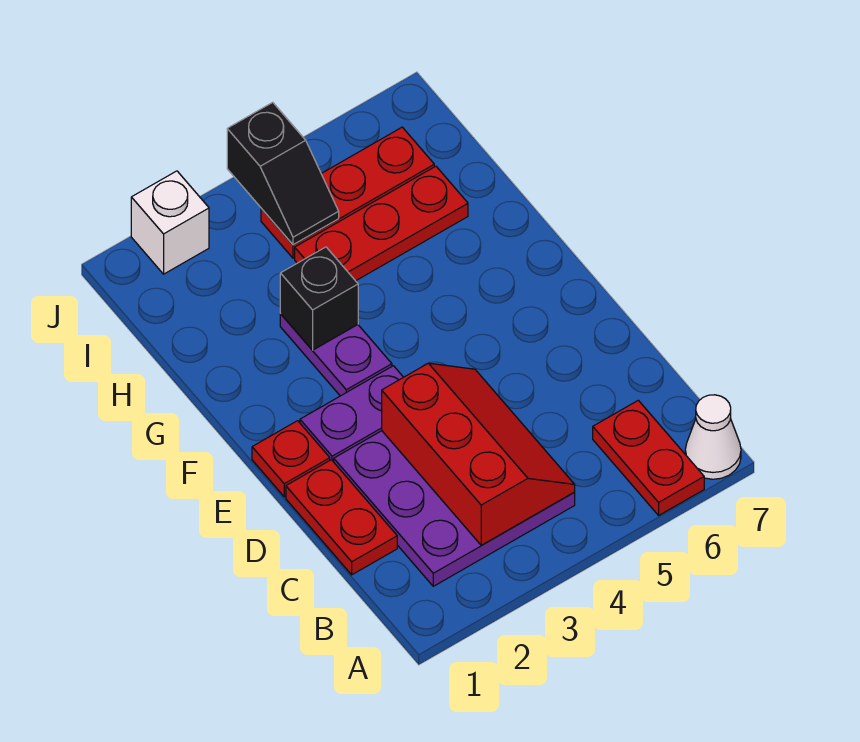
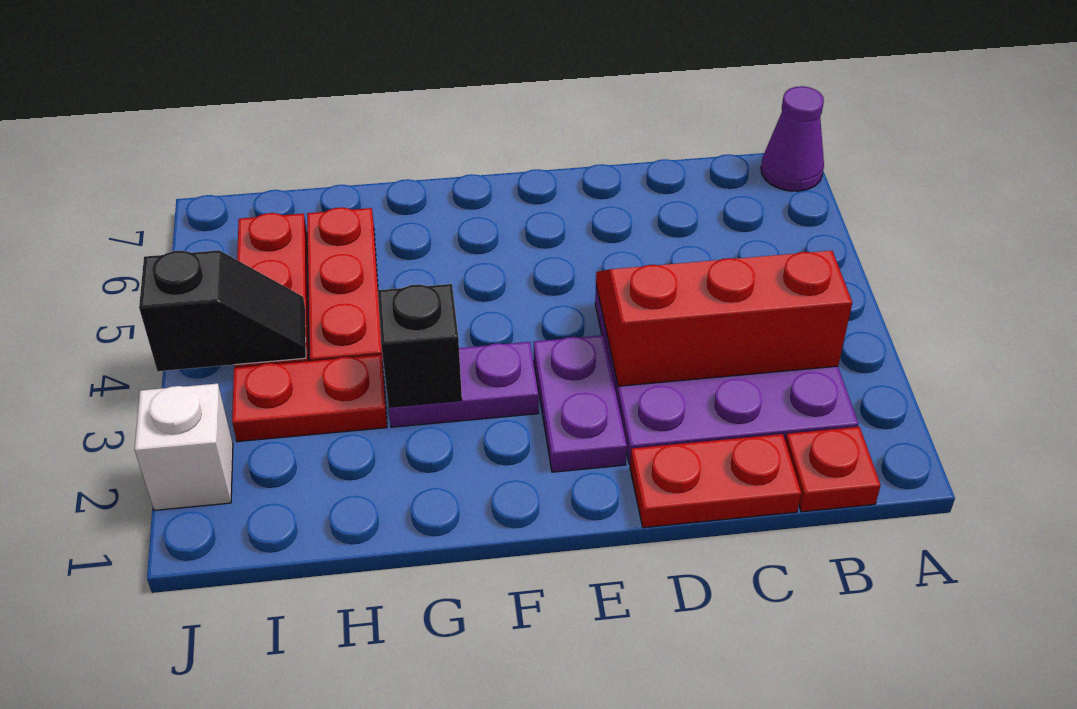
red plate A6:B6 level 1 -> red plate H3:I3 level 1
white cone A7 level 1 -> purple cone A7 level 1
red plate E1 level 1 -> red plate B1 level 1

